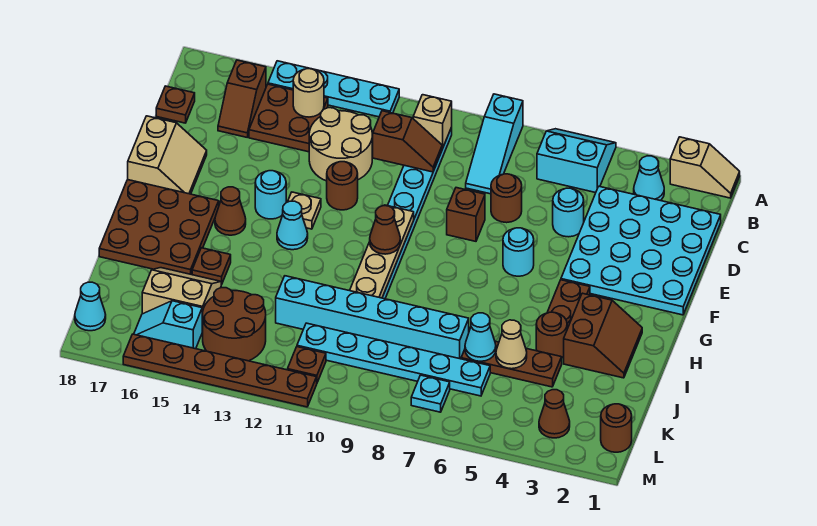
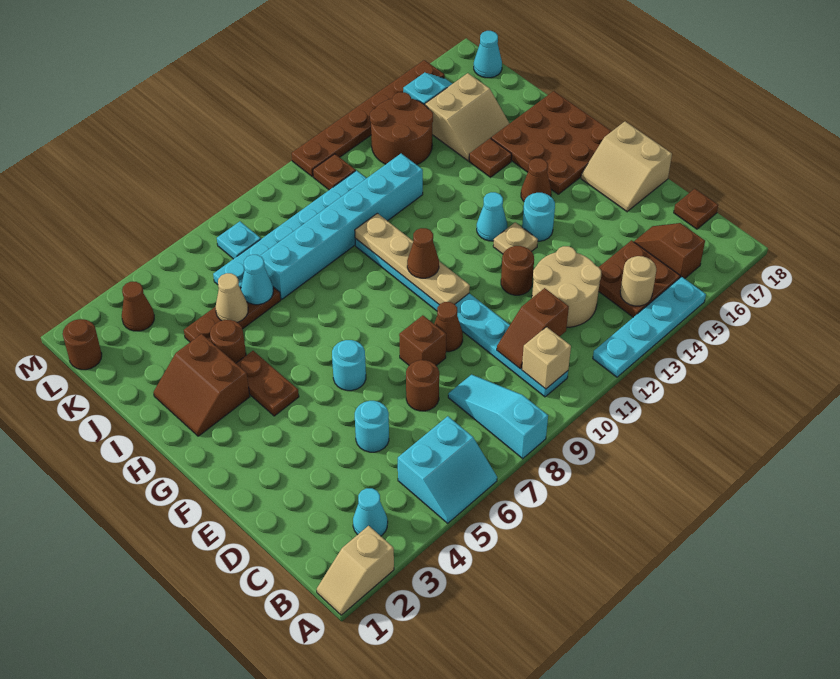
cyan plate C1:F4 level 1 -> none
none -> brown cone E9 level 1

